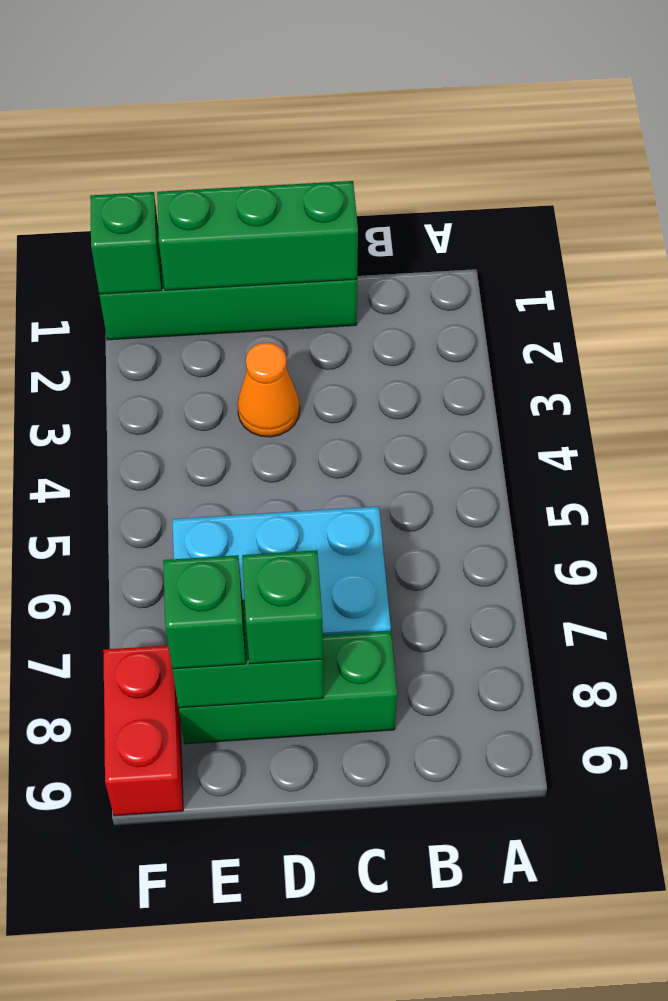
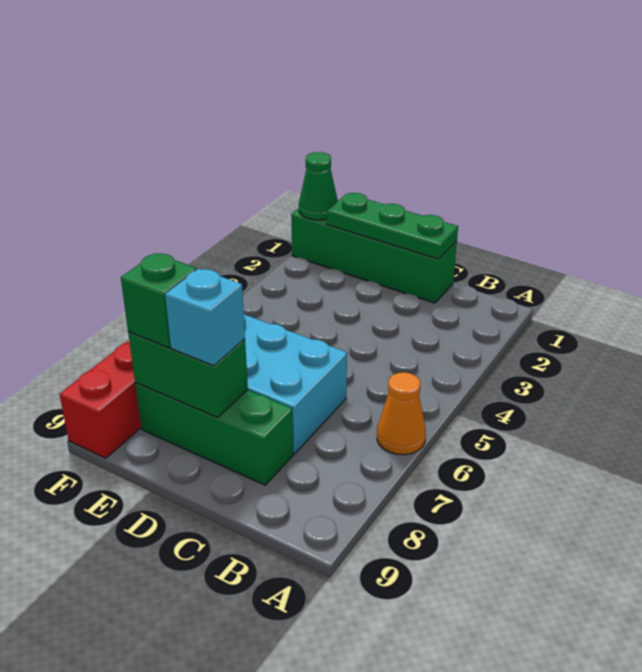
green brick C1:E1 level 2 -> green plate C1:E1 level 2
orange cone D3 level 1 -> orange cone A6 level 1
green brick D8 level 3 -> cyan brick D8 level 3
green brick F1 level 2 -> green cone F1 level 2

